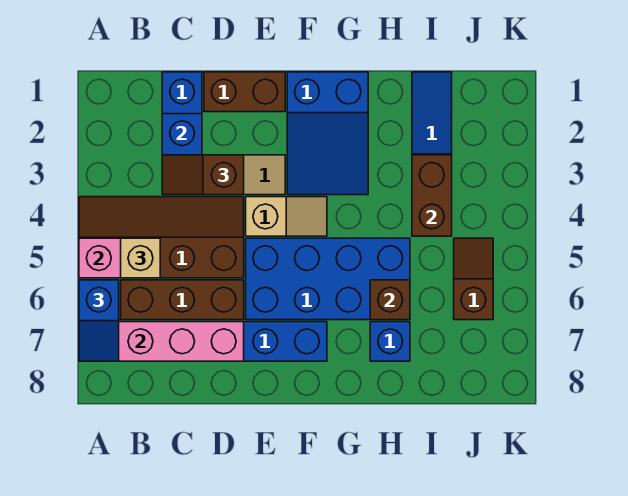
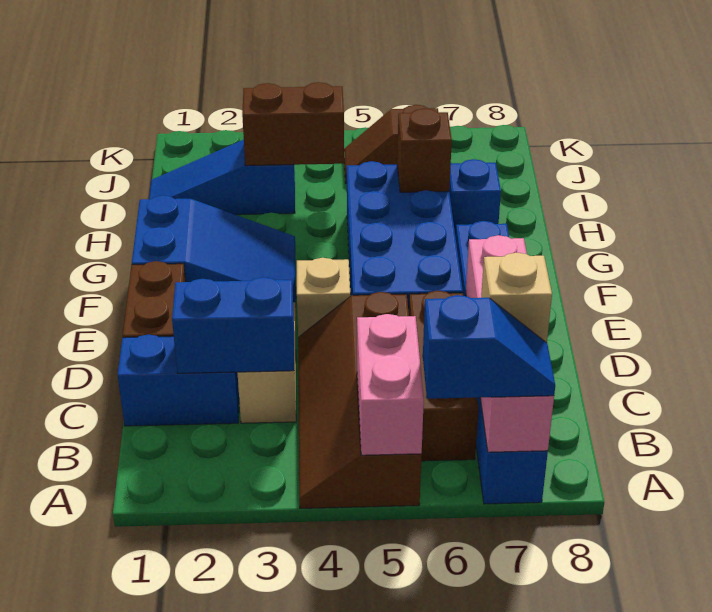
tan brick B5 level 3 -> tan brick B7 level 3
brown slope C3:D3 level 3 top D -> none

